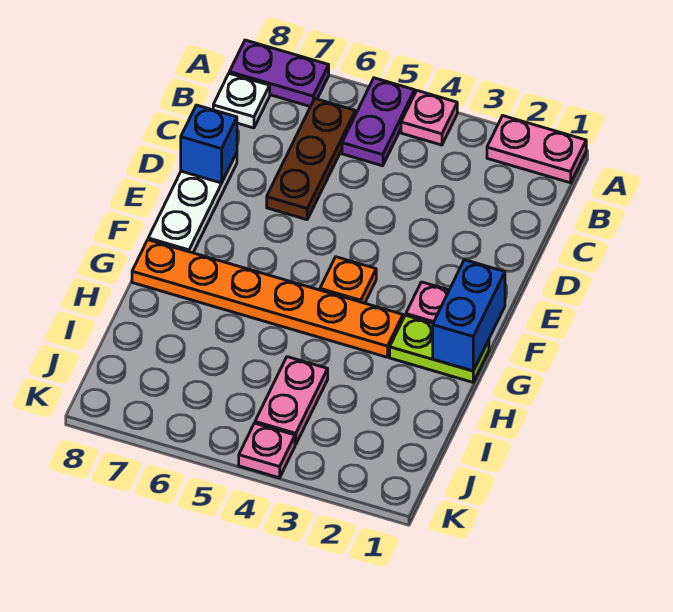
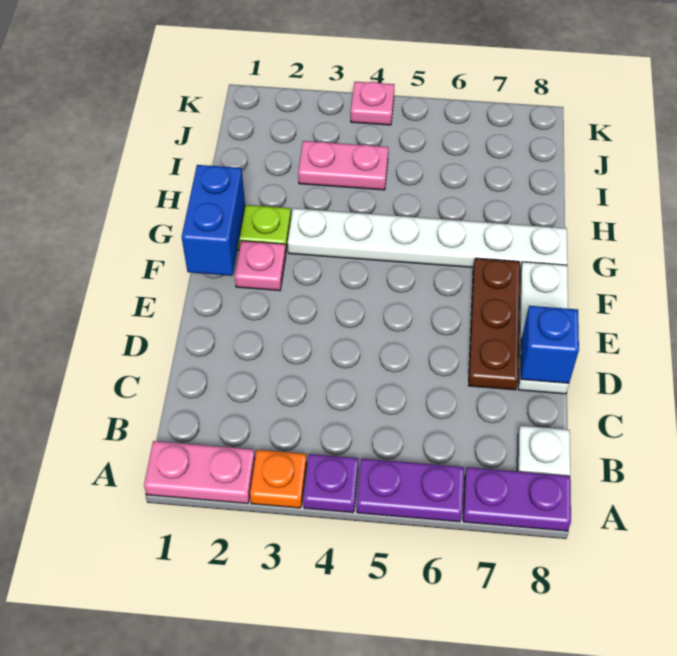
pink plate A4 level 1 -> purple plate A4 level 1
purple plate A5:B5 level 1 -> purple plate A5:A6 level 1
brown plate B6:D6 level 1 -> brown plate D7:F7 level 1
orange plate F4 level 1 -> orange plate A3 level 1
orange plate G3:G8 level 1 -> white plate G3:G8 level 1
pink plate I4:J4 level 1 -> pink plate I3:I4 level 1

